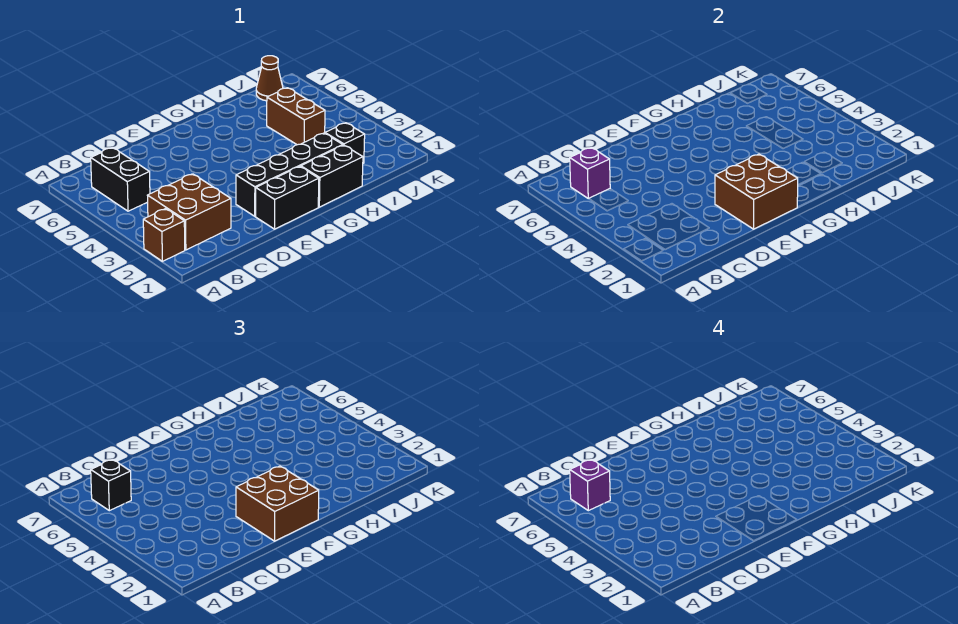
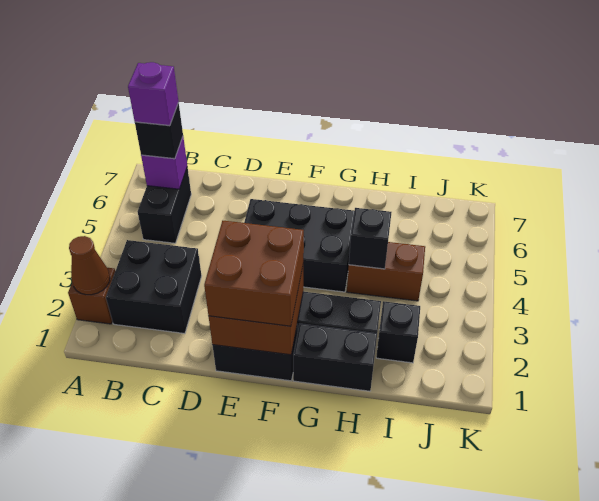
brown brick B2:C3 level 1 -> black brick B2:C3 level 1
none -> black brick E4:G5 level 1
none -> black brick H4 level 2
brown brick I4:I5 level 1 -> brown brick H4:I4 level 1
brown cone J7 level 1 -> brown cone A2 level 2

